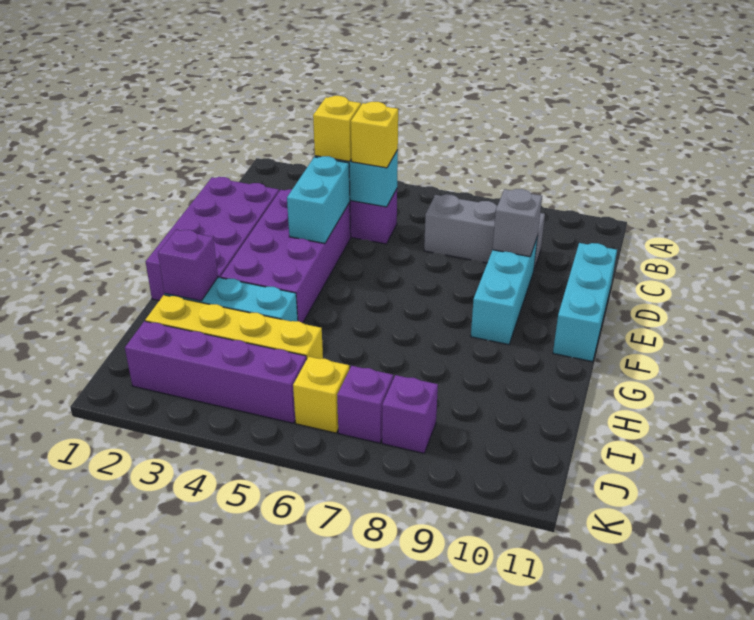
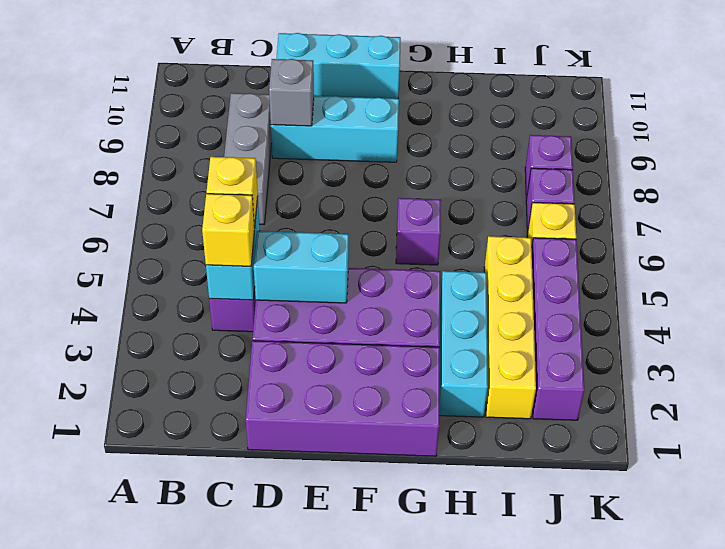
purple brick H2 level 2 -> purple brick G6 level 1

